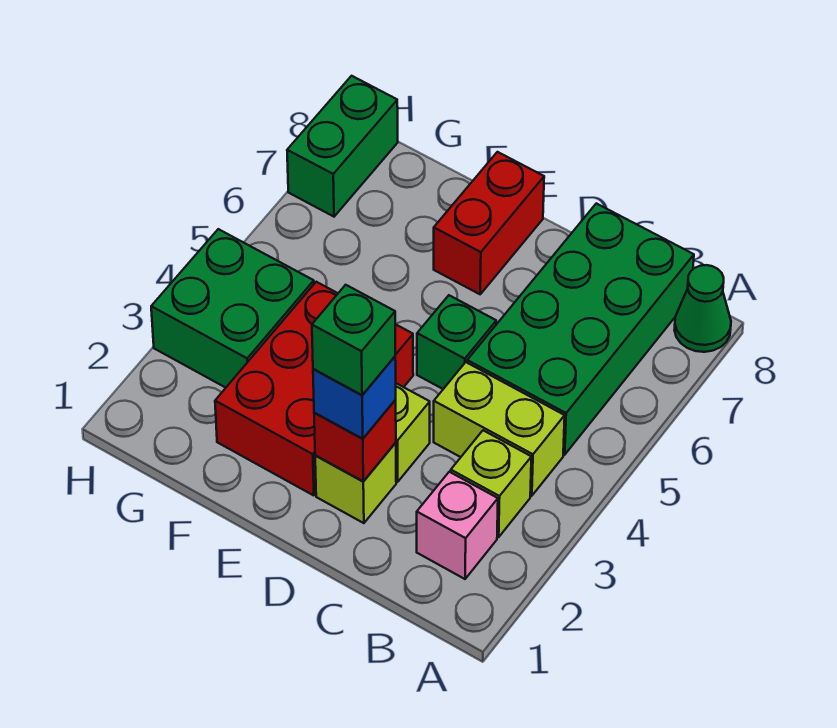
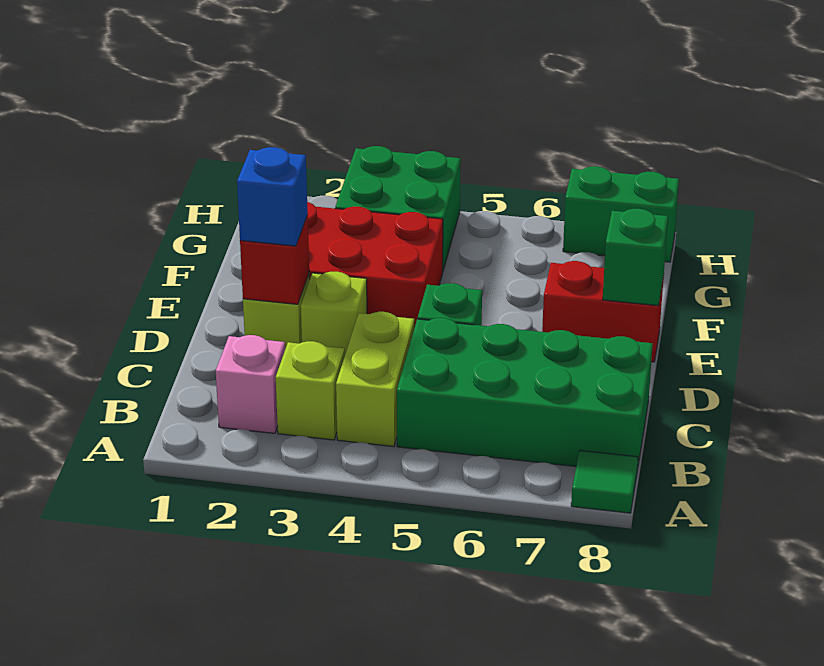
green cone A8 level 1 -> green tile A8 level 1
green brick D2 level 4 -> green brick E8 level 2

